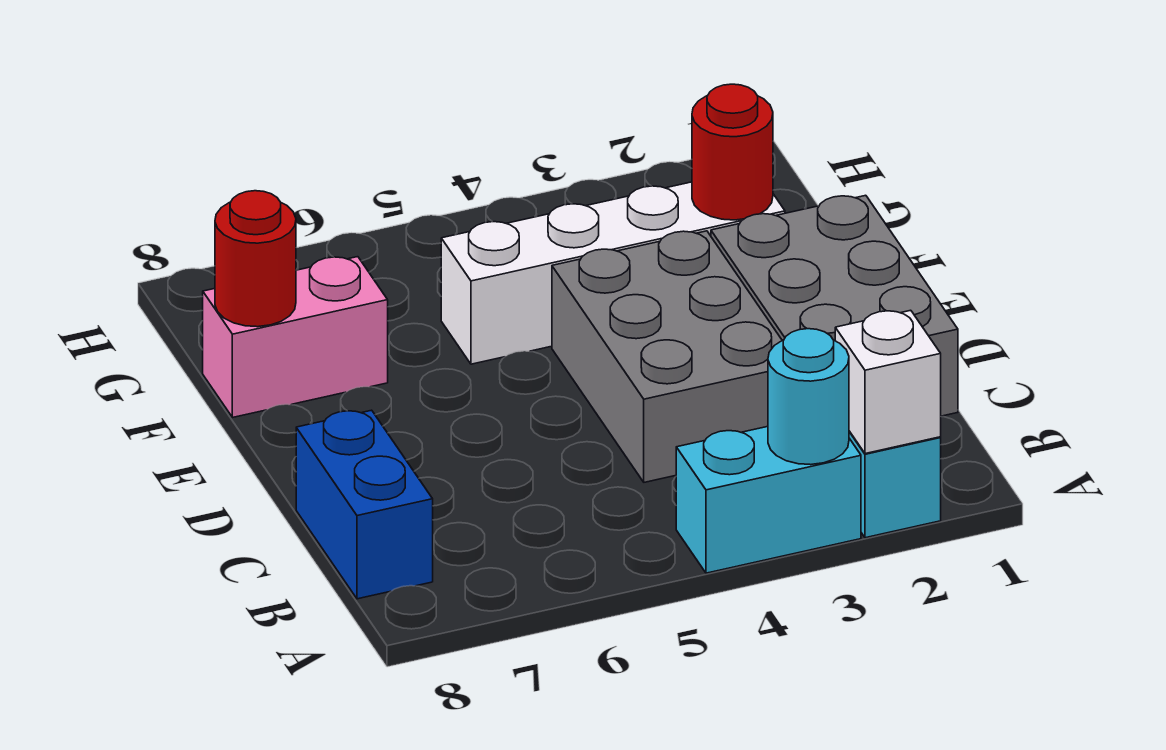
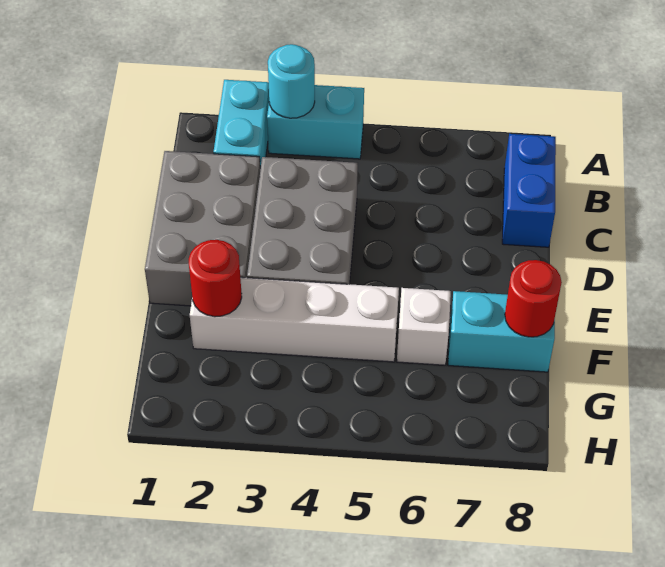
white brick A2 level 2 -> white brick F6 level 1
pink brick F7:F8 level 1 -> cyan brick F7:F8 level 1

